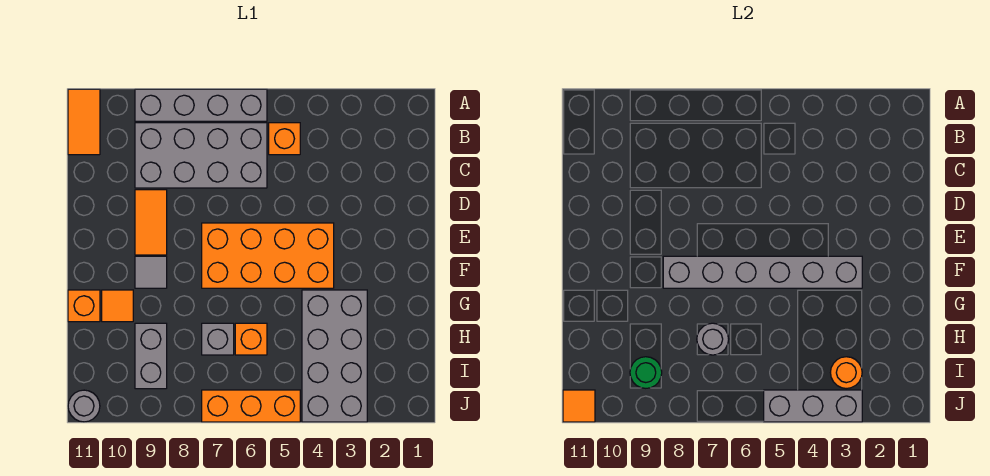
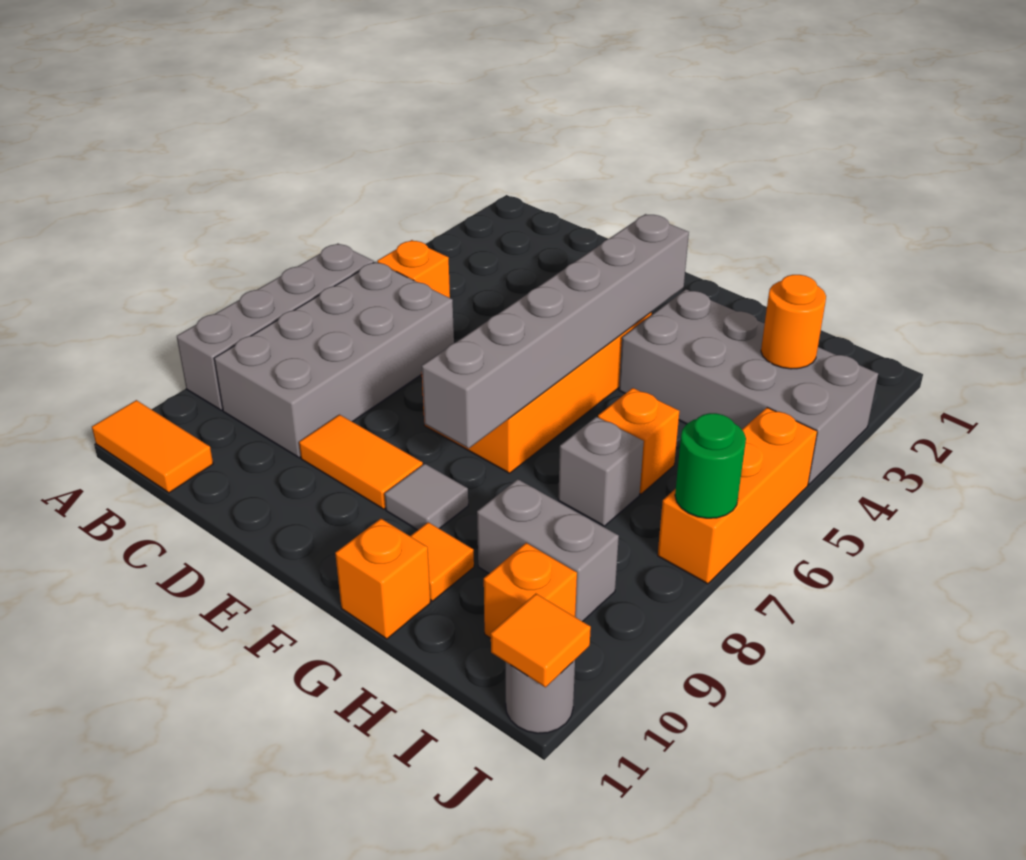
grey round brick H7 level 2 -> none
green round brick I9 level 2 -> green round brick J7 level 2
none -> orange brick I10 level 1
grey brick J3:J5 level 2 -> none

